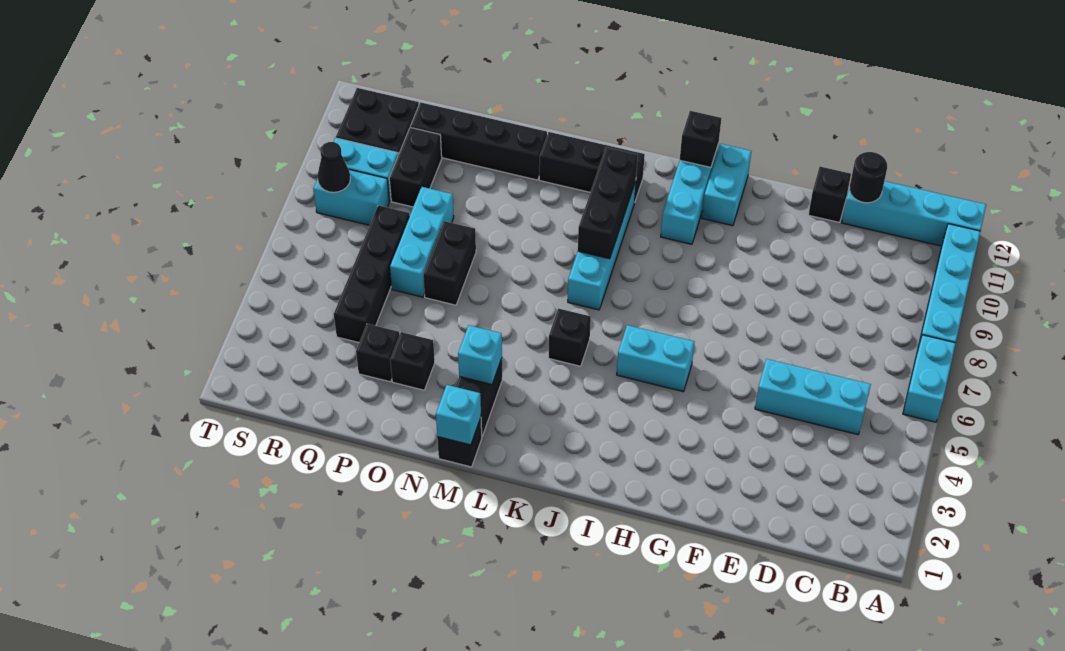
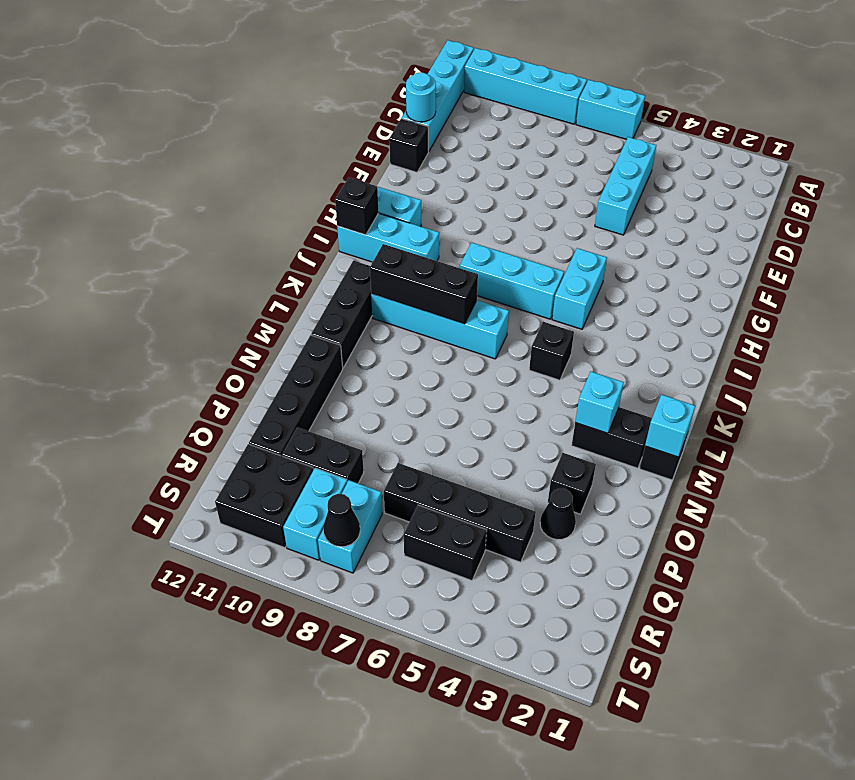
black round brick D12 level 2 -> cyan round brick D12 level 2
black brick O6:O7 level 1 -> black brick R5:R6 level 1
black brick P3 level 1 -> black cone P3 level 1
cyan brick P6:P8 level 1 -> cyan brick I6:I8 level 1

